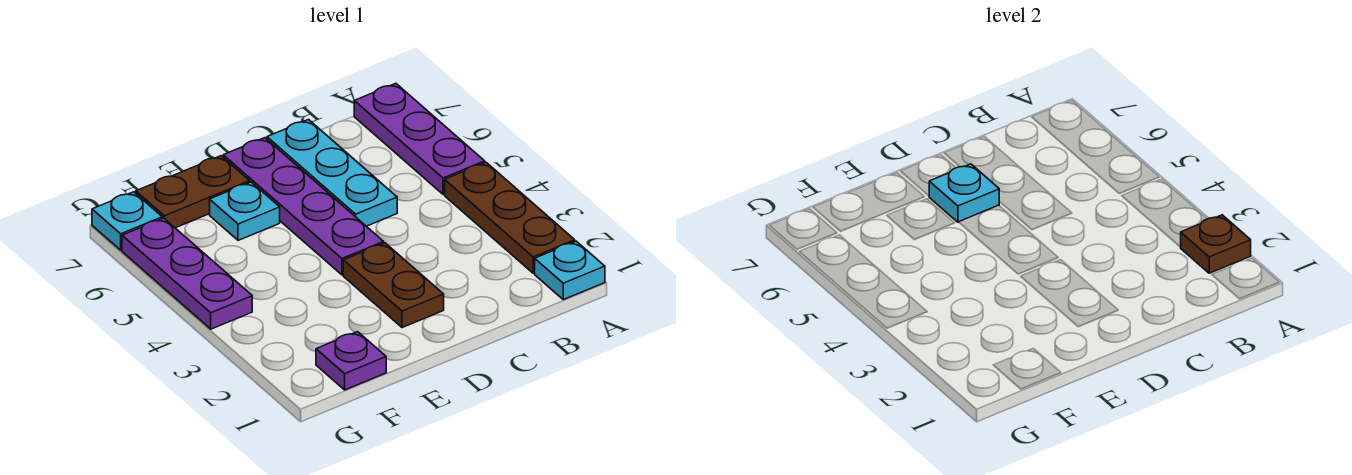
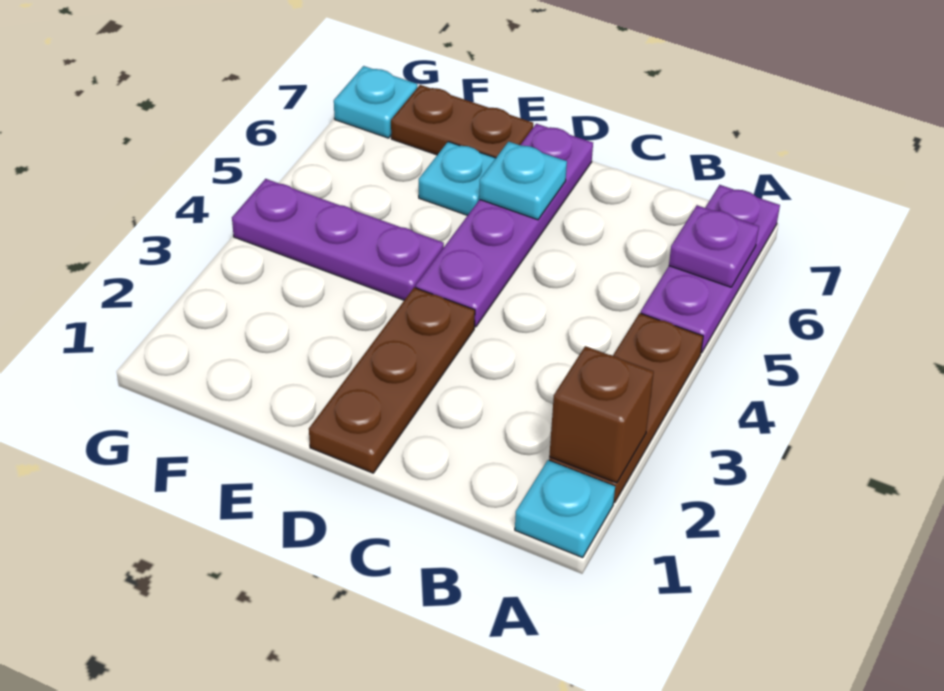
brown plate A2 level 2 -> brown brick A2 level 2
cyan plate C5:C7 level 1 -> none
brown plate D2:D3 level 1 -> brown plate D1:D3 level 1
purple plate F1 level 1 -> purple plate A6 level 2
purple plate G4:G6 level 1 -> purple plate E4:G4 level 1

